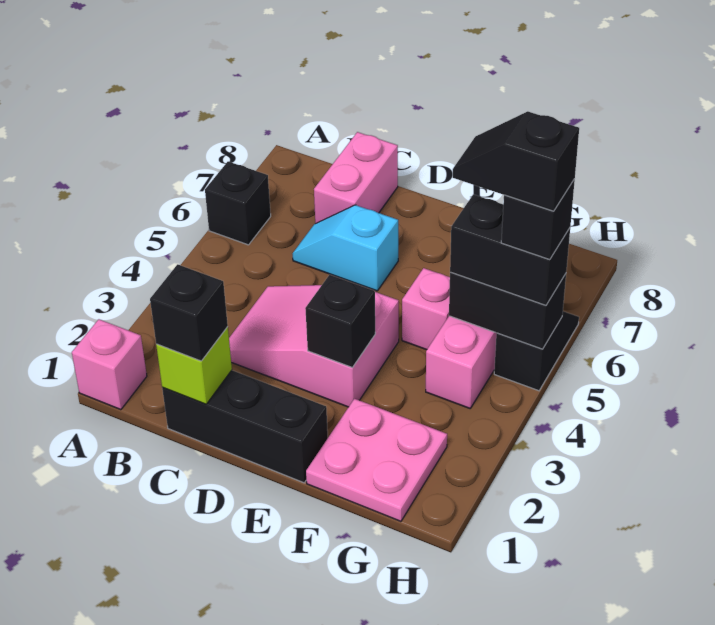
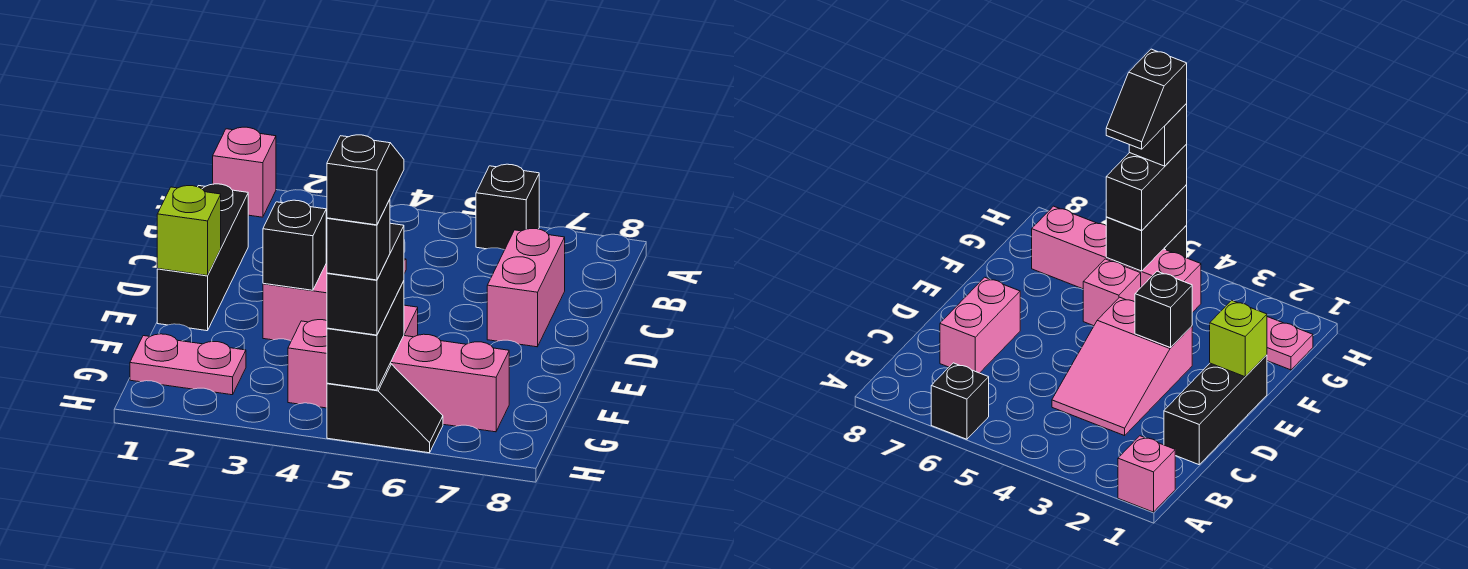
lime brick C1 level 2 -> lime brick E1 level 2
black brick C1 level 3 -> none
cyan slope C6:D6 level 1 top D -> none
pink brick C7:C8 level 1 -> pink brick C7:D7 level 1
pink plate F1:G2 level 1 -> pink plate G1:G2 level 1

